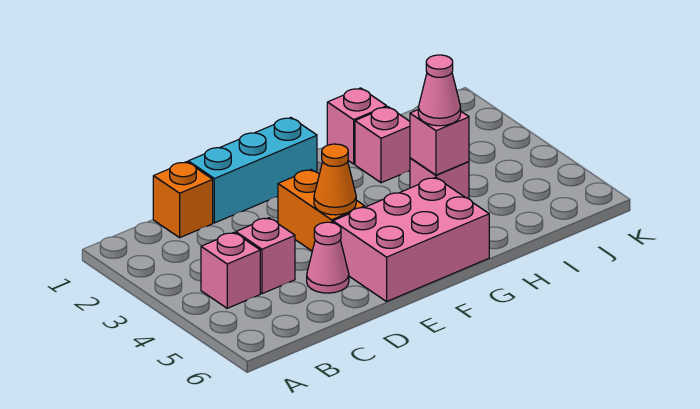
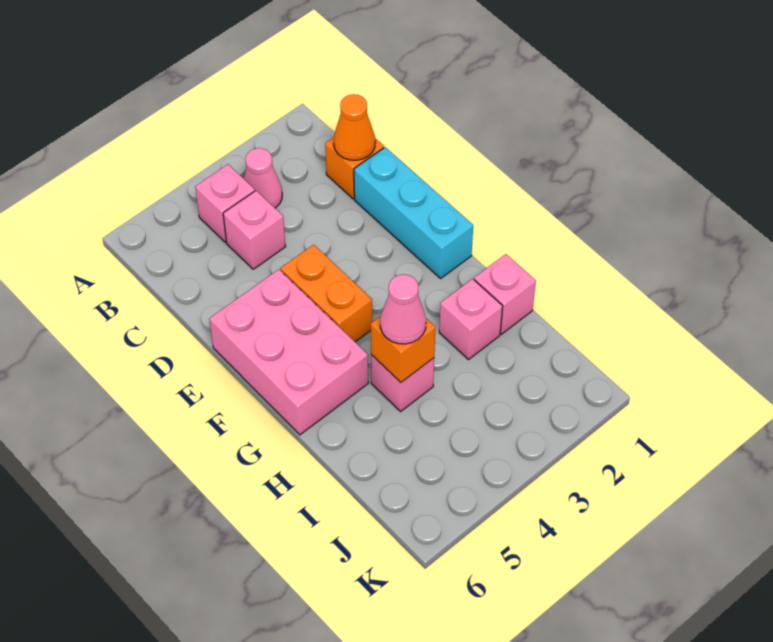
pink cone D5 level 1 -> pink cone B3 level 1
orange brick E3:E4 level 1 -> orange brick E4:F4 level 1
orange cone E4 level 2 -> orange cone C1 level 2
pink brick H4 level 2 -> orange brick H4 level 2

